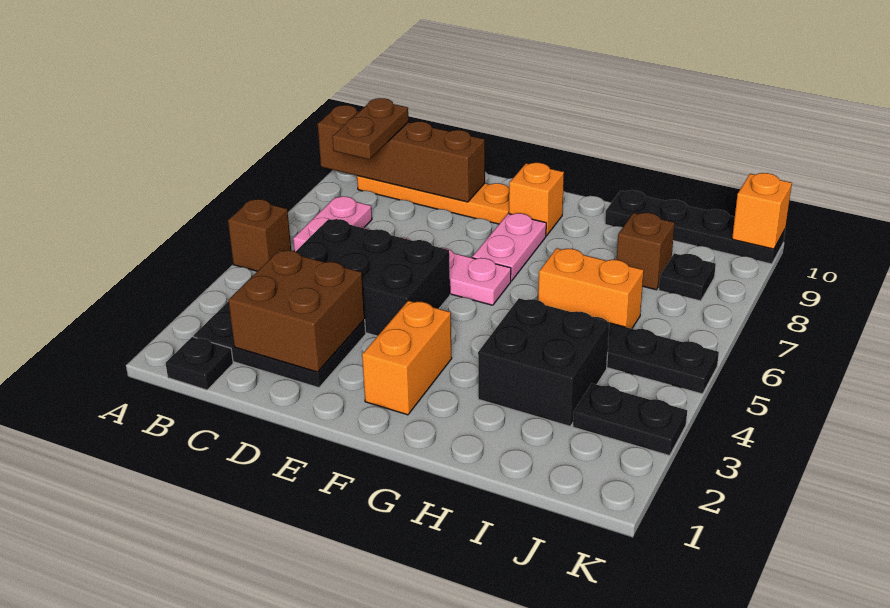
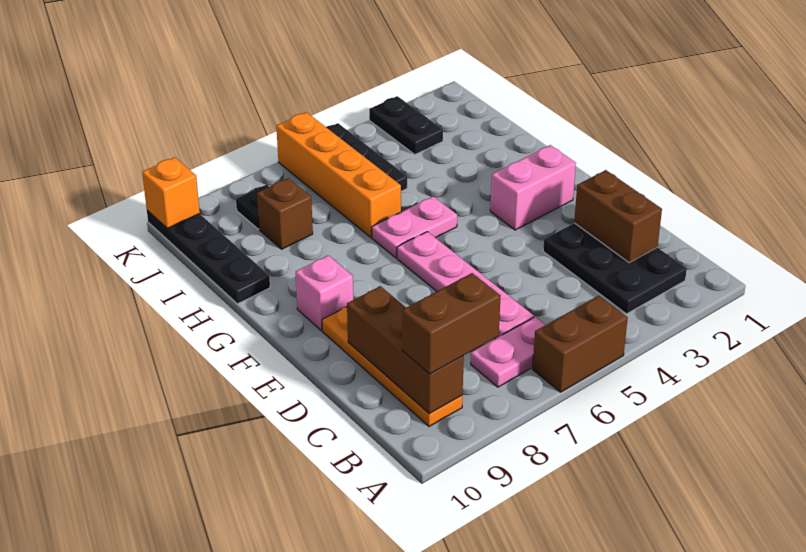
brown brick A5 level 1 -> brown brick A5:A6 level 1
brown brick A9:D9 level 2 -> brown brick B9:D9 level 2
black plate B1 level 1 -> none
brown plate B8:B9 level 3 -> brown brick B8:B9 level 3
brown brick C2:D3 level 2 -> brown brick C2:D2 level 2
black brick C4:E5 level 1 -> none
orange brick F2:F3 level 1 -> pink brick F2:F3 level 1
pink plate F7:F8 level 1 -> pink plate G5:G6 level 1
orange brick F9 level 1 -> pink brick F9 level 1
black brick H3:I4 level 1 -> none
orange brick H6:I6 level 1 -> orange brick H6:K6 level 1

